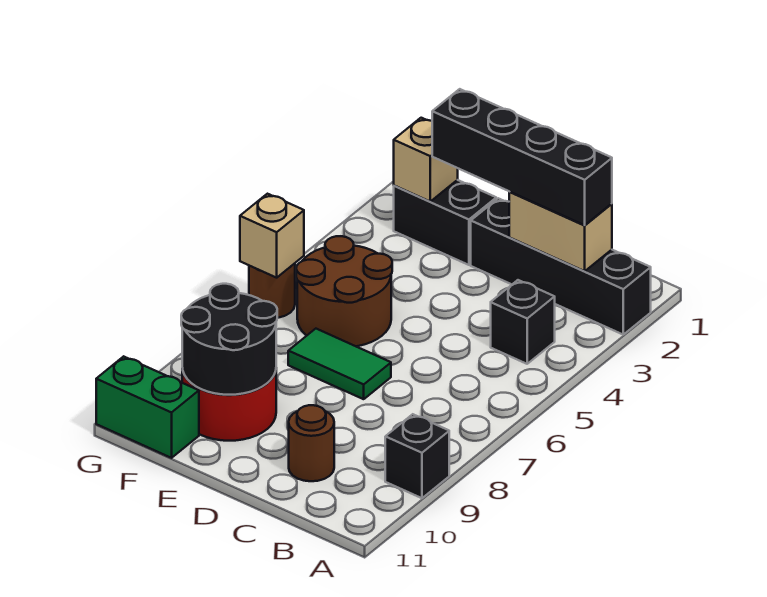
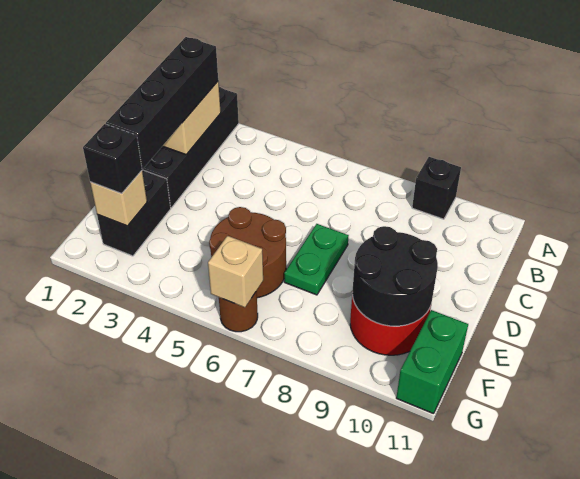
black brick B4 level 1 -> black brick F2 level 3
brown round brick C10 level 1 -> none
green tile D7:E7 level 1 -> green plate D7:E7 level 1

